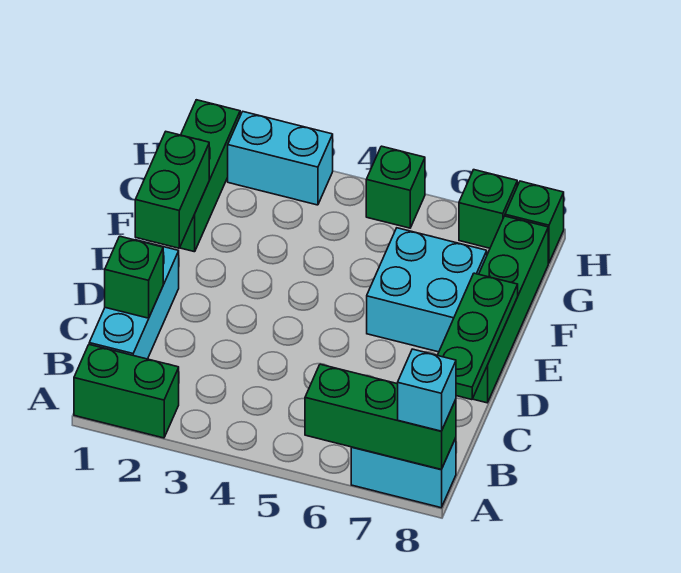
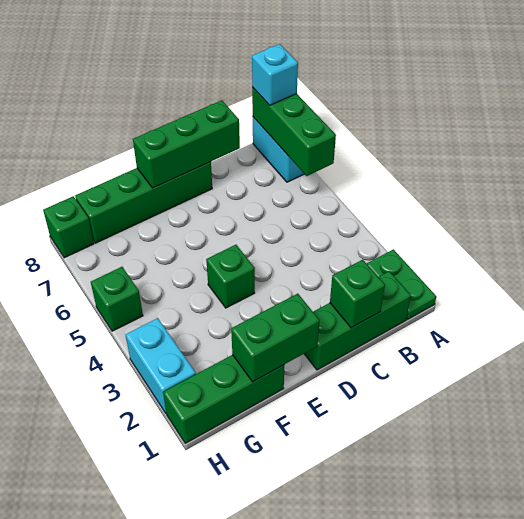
green brick A1:A2 level 1 -> green plate A1:A2 level 1
cyan brick B1:D1 level 1 -> green brick B1:D1 level 1
green plate C8:E8 level 2 -> green brick C8:E8 level 2
cyan brick E6:F7 level 1 -> none
green brick H7 level 1 -> green brick E4 level 1

